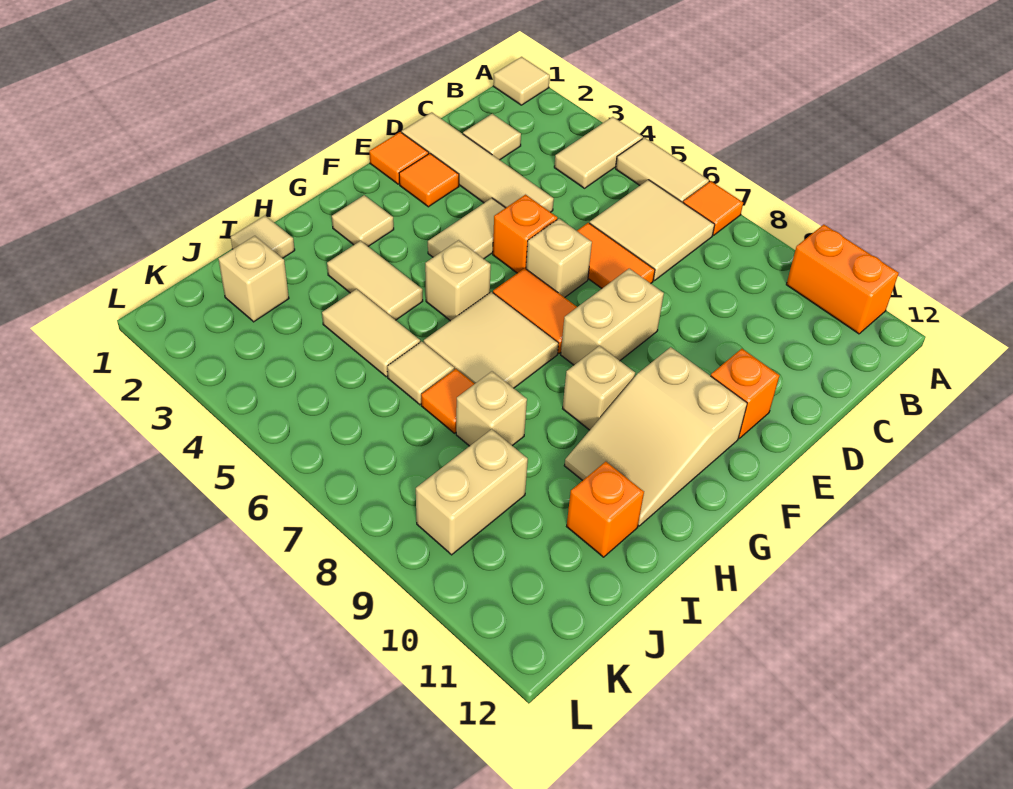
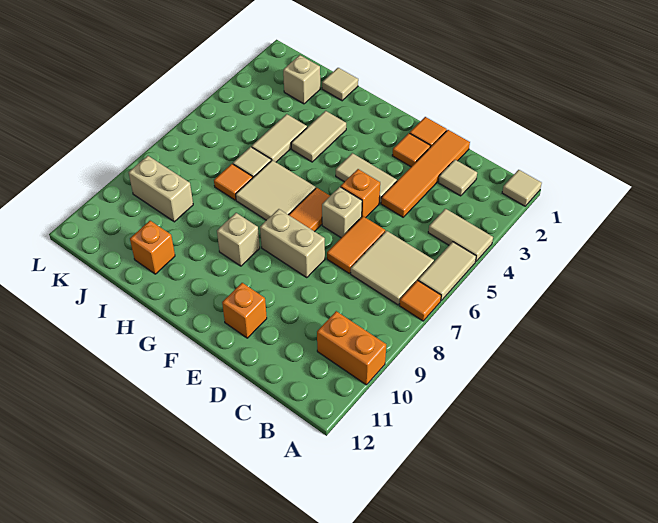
orange brick A10:A11 level 1 -> orange brick A10:B10 level 1
tan tile D1:D4 level 1 -> orange tile D1:D4 level 1
tan slope F10:H11 level 1 top F -> none
tan tile G2 level 1 -> none
tan brick G5 level 1 -> none
tan brick I8 level 1 -> none

